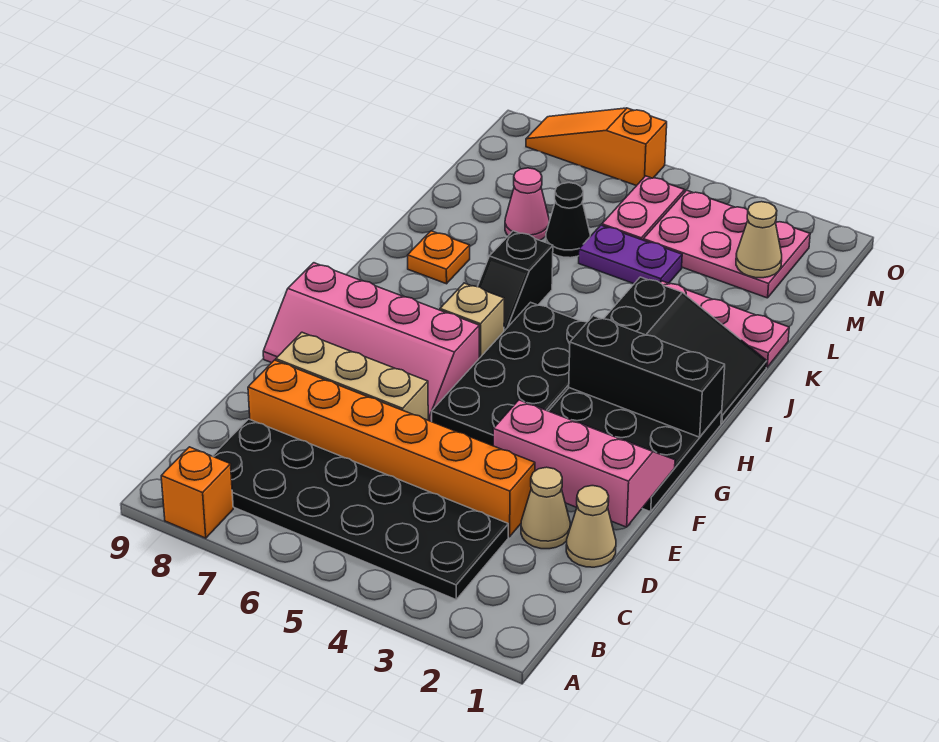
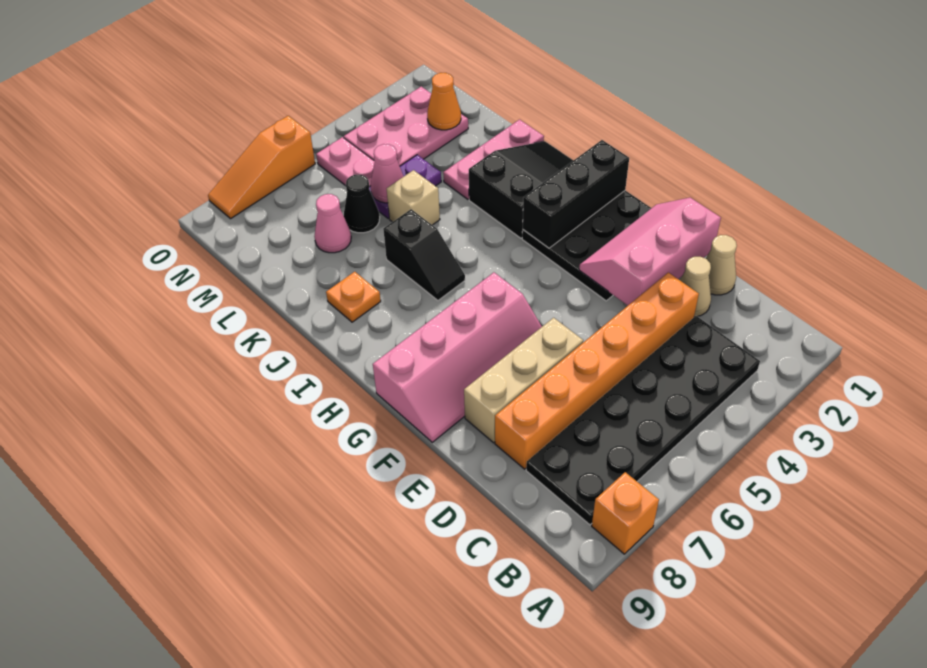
black plate F4:I5 level 1 -> none
tan brick H6 level 1 -> tan brick K5 level 1
none -> pink cone L5 level 2
tan cone M2 level 2 -> orange cone M2 level 2

